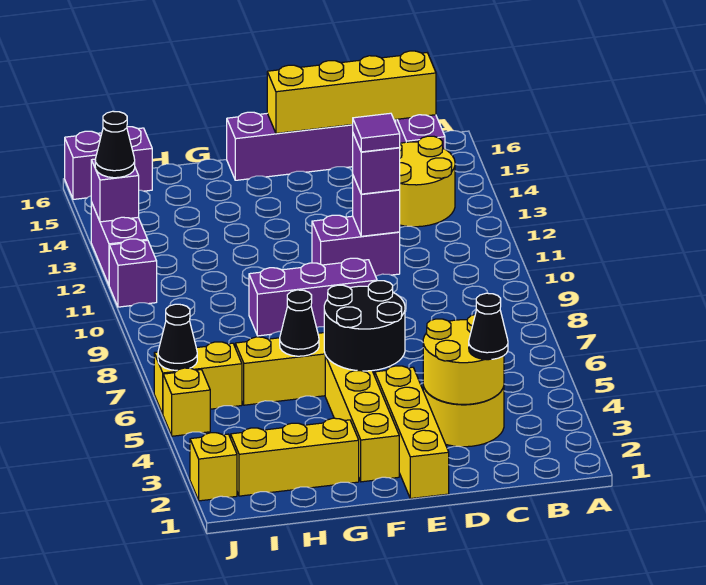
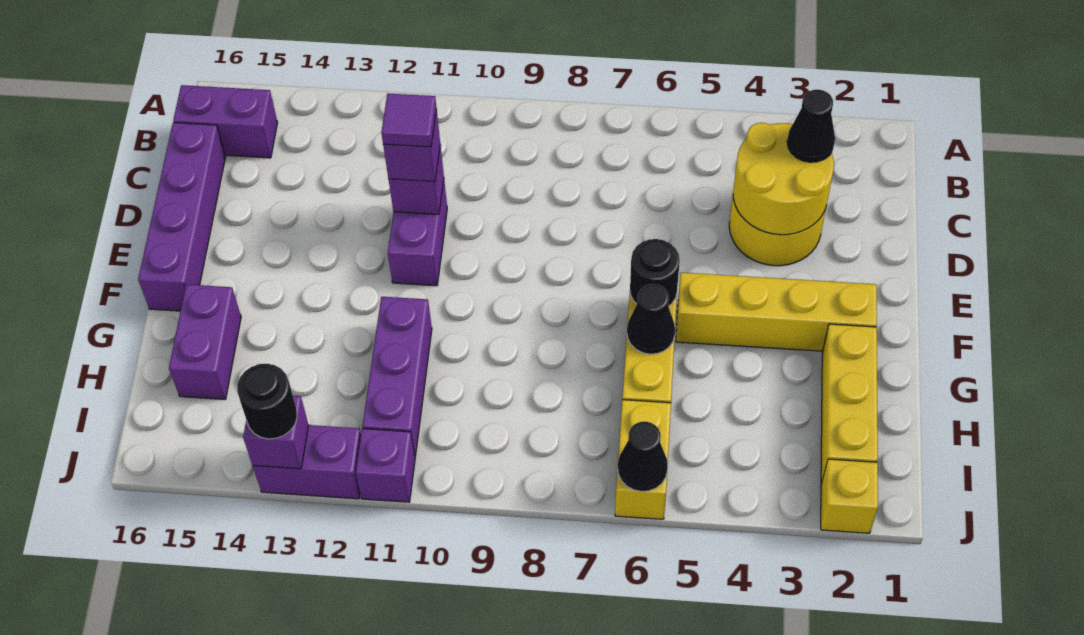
yellow round brick B13:C14 level 1 -> none
yellow brick B16:E16 level 2 -> none
yellow brick E1:E4 level 1 -> none
black round brick E5:F6 level 2 -> black round brick F6 level 2
purple brick E9:G9 level 1 -> purple brick G11:I11 level 1
purple brick I16:J16 level 1 -> purple brick G15:H15 level 1
yellow brick J5 level 1 -> none
black cone J13 level 3 -> black round brick J13 level 3

